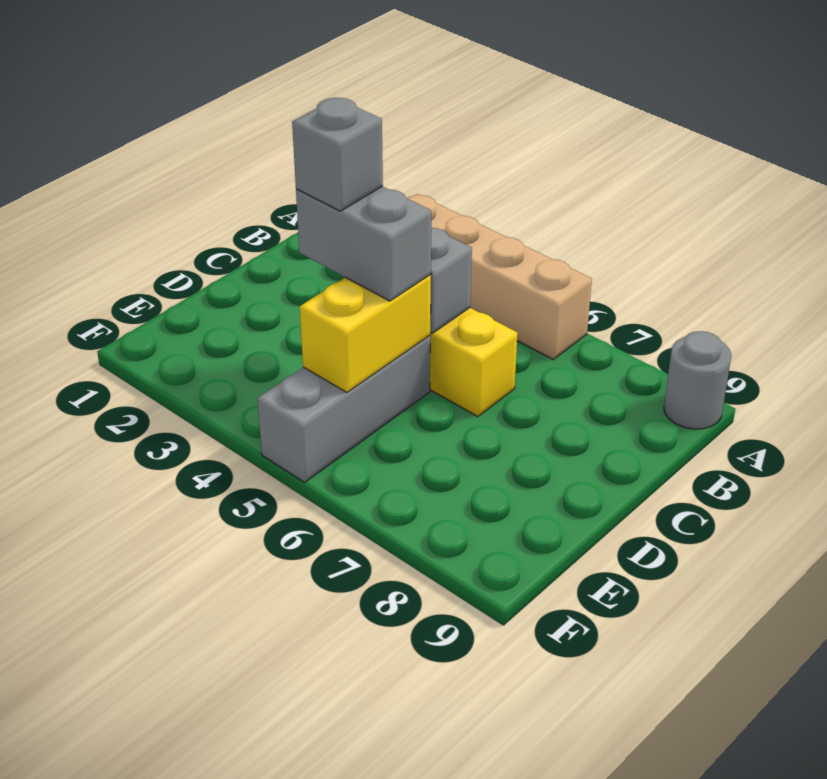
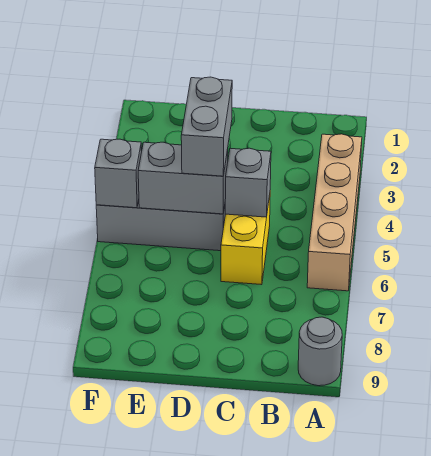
grey brick D4 level 4 -> grey brick F5 level 2
yellow brick D5:E5 level 2 -> grey brick D5:E5 level 2

